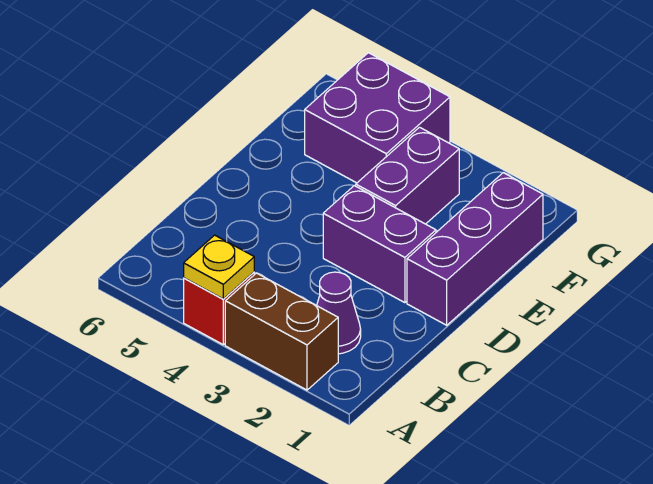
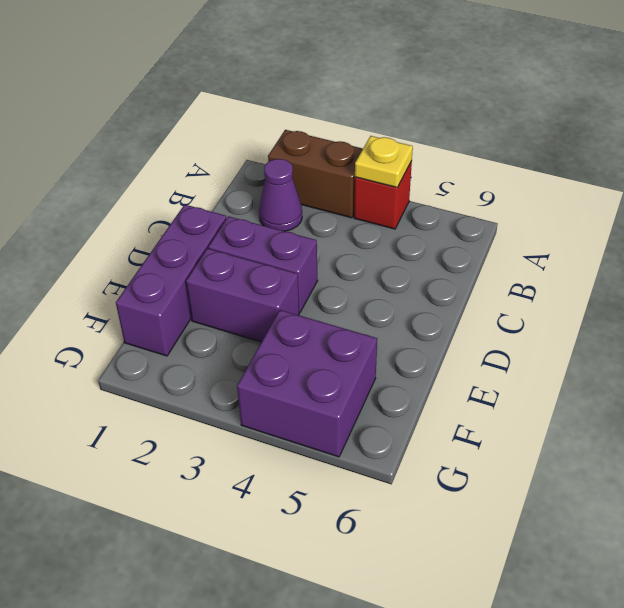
purple brick E3:F3 level 1 -> purple brick E2:E3 level 1

